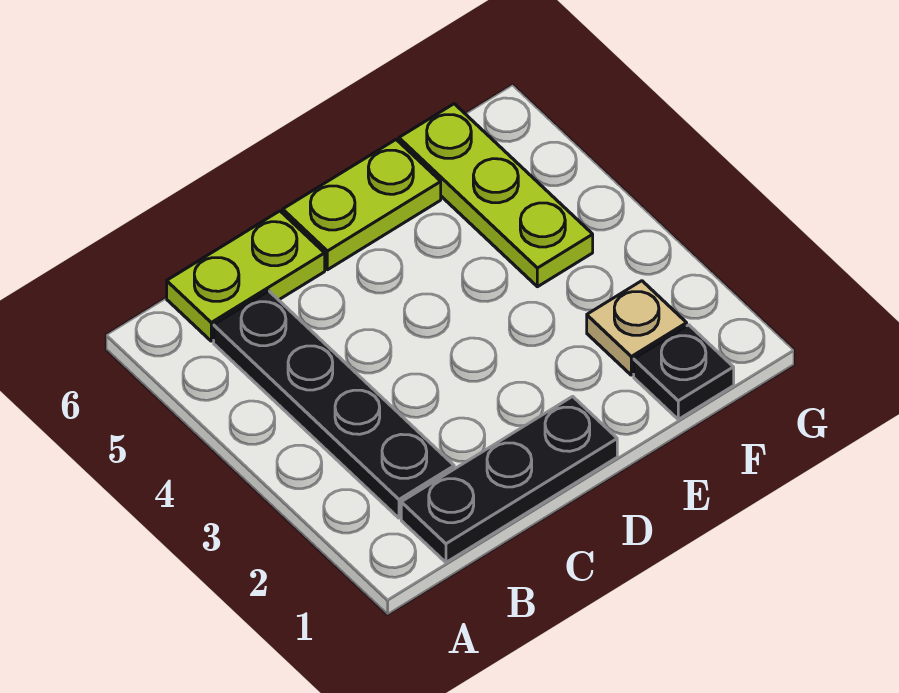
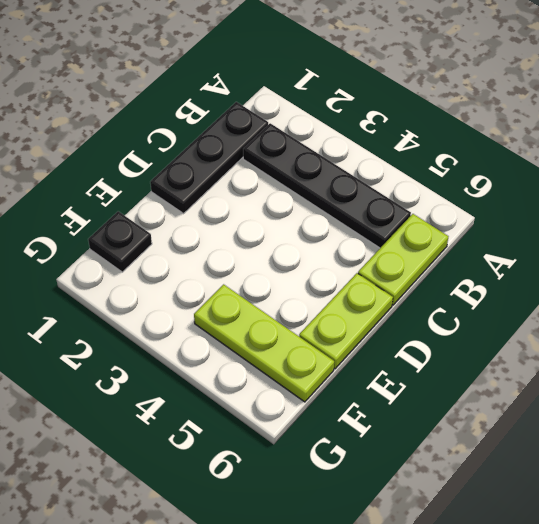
tan plate F2 level 1 -> none

